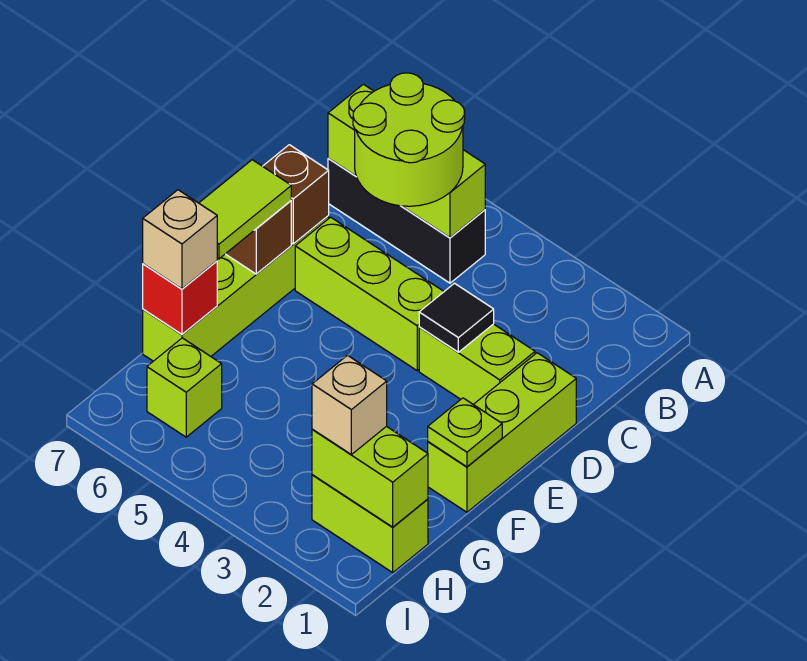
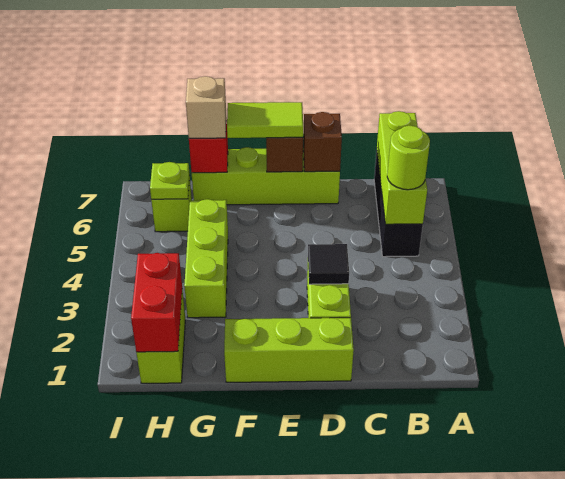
lime round brick B5:C6 level 3 -> lime round brick B5 level 3
lime brick D4:D6 level 1 -> lime brick G3:G5 level 1
lime plate F1 level 2 -> lime plate H6 level 2
lime brick H1:H2 level 2 -> red brick H1:H2 level 2
tan brick H2 level 3 -> none

